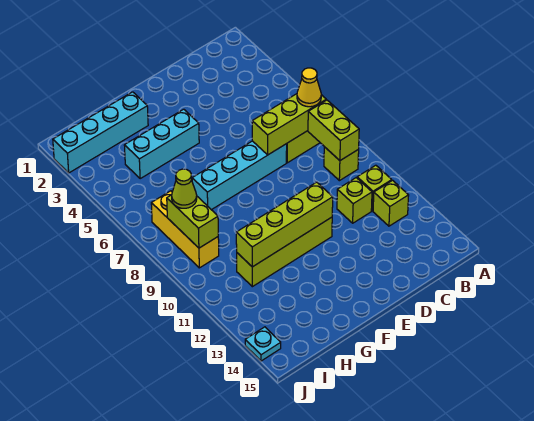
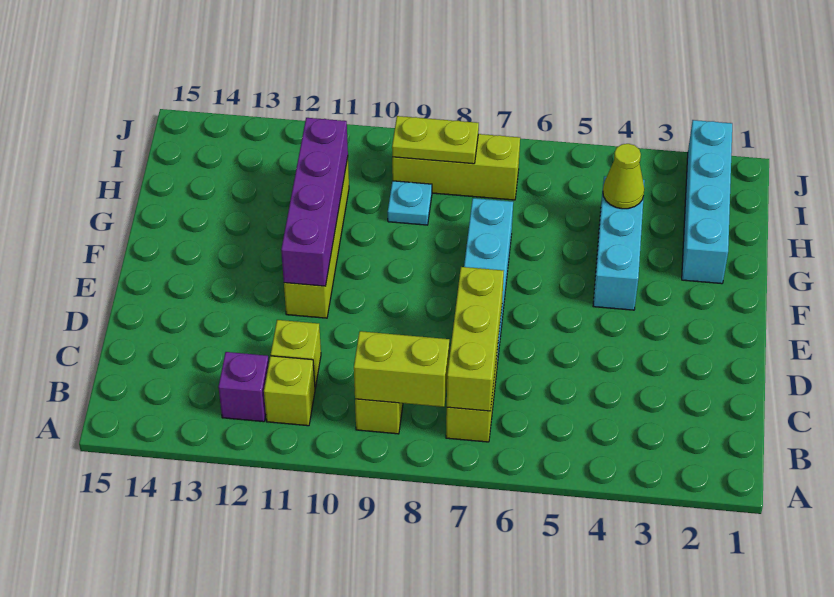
yellow cone B7 level 3 -> none
lime brick B12 level 1 -> purple brick B12 level 1
lime brick E11:H11 level 2 -> purple brick E11:H11 level 2
yellow brick I7:I9 level 1 -> lime brick I7:I9 level 1
lime brick I8:I9 level 2 -> lime plate I8:I9 level 2
lime cone I8 level 3 -> lime cone H4 level 2
cyan plate J14 level 1 -> cyan plate H9 level 1

